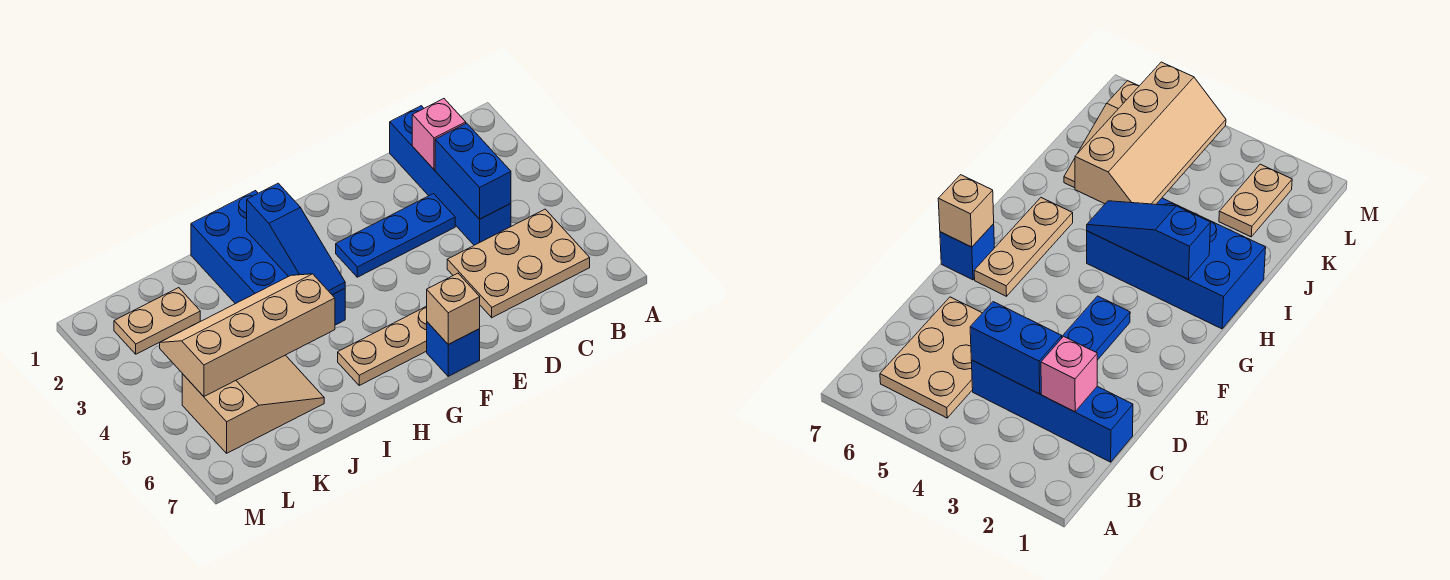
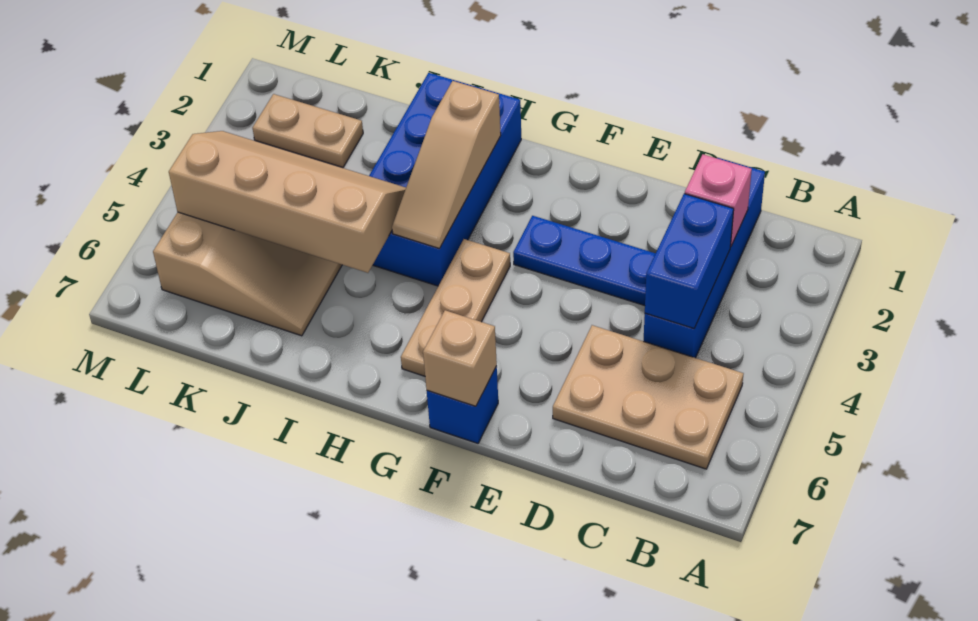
tan plate F6:H6 level 1 -> tan plate G4:G6 level 1
blue slope H2:H4 level 2 top 2 -> tan slope H2:H4 level 2 top 2

